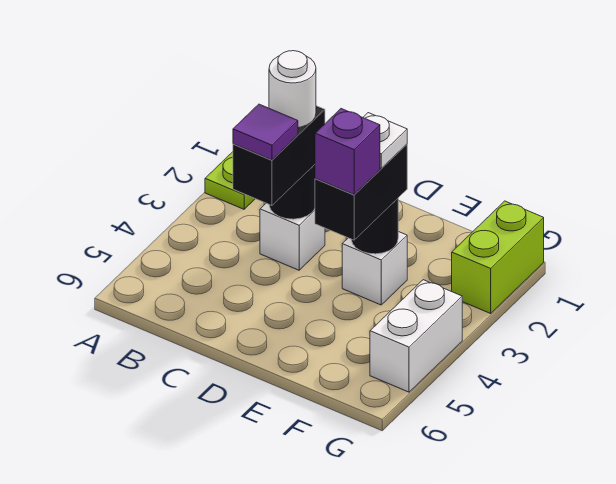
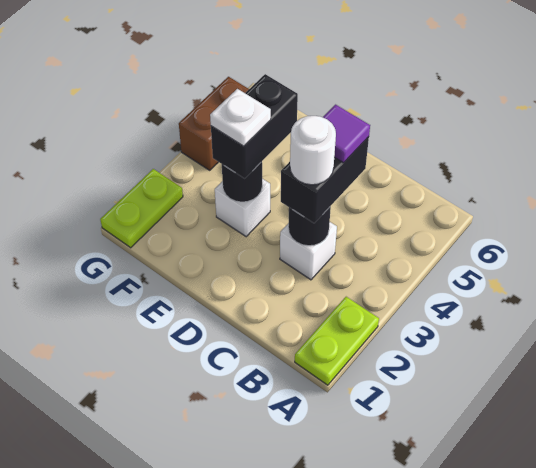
purple brick E4 level 4 -> none
lime brick G1:G2 level 1 -> lime plate G1:G2 level 1
white brick G4:G5 level 1 -> brown brick G4:G5 level 1

